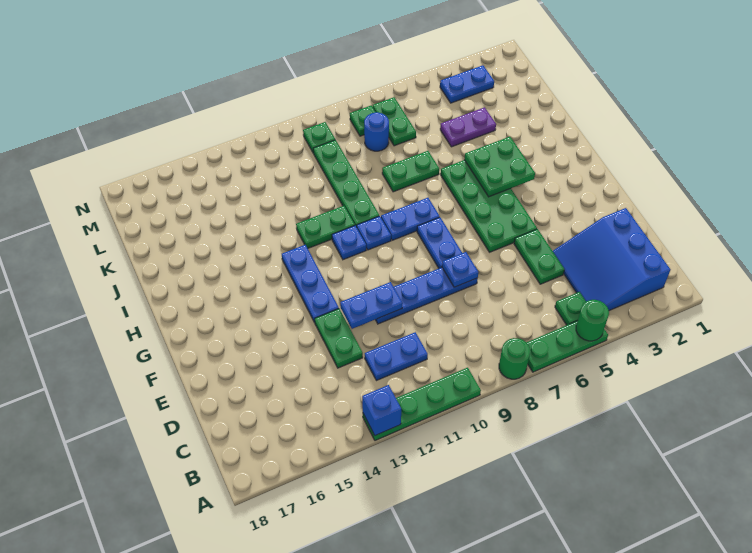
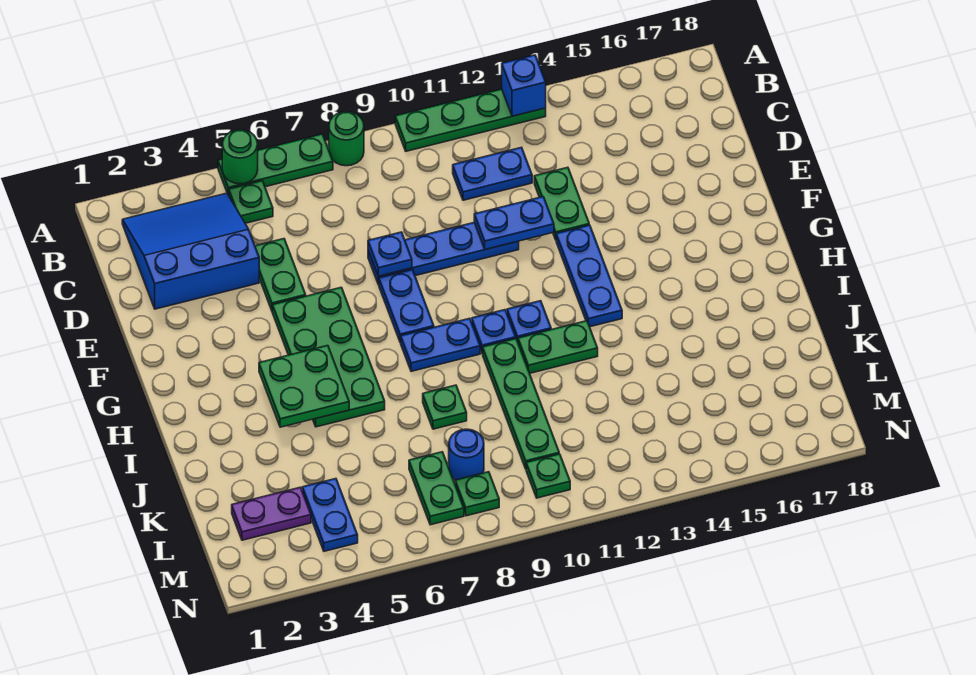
blue slope B2:D4 level 1 top 2 -> blue slope B2:D4 level 1 top D
green plate J7:J8 level 1 -> green plate J8 level 1
purple plate K4:K5 level 1 -> purple plate L2:L3 level 1
blue plate M3:M4 level 1 -> blue plate L4:M4 level 1

